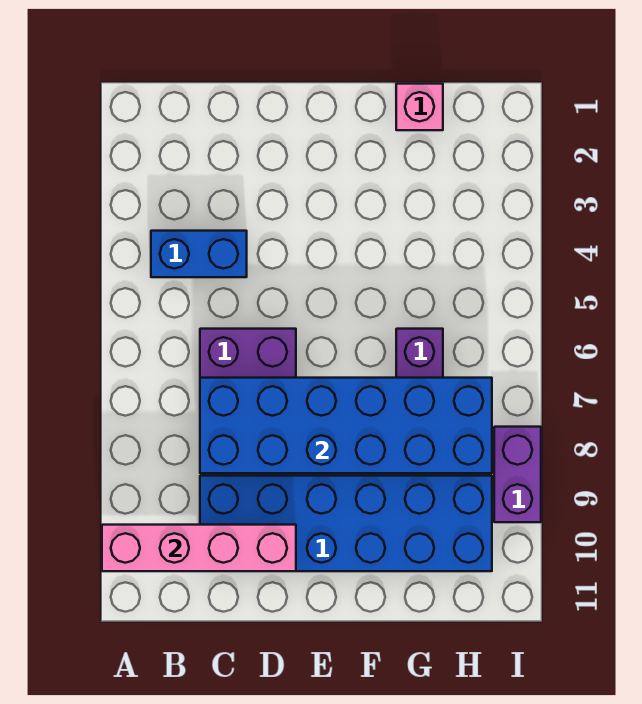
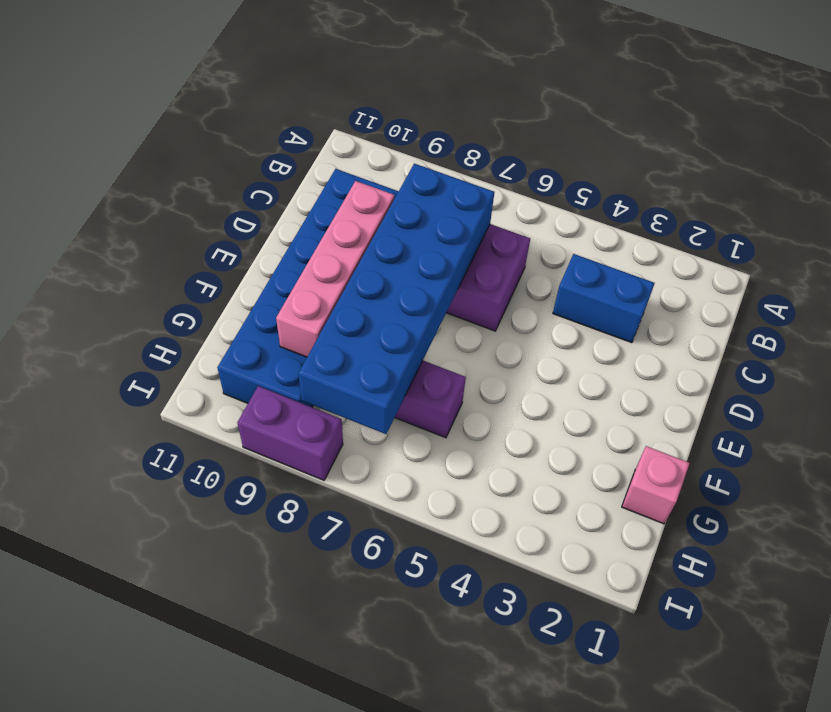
pink brick A10:D10 level 2 -> pink brick D9:G9 level 2
blue brick B4:C4 level 1 -> blue brick C3:C4 level 1

